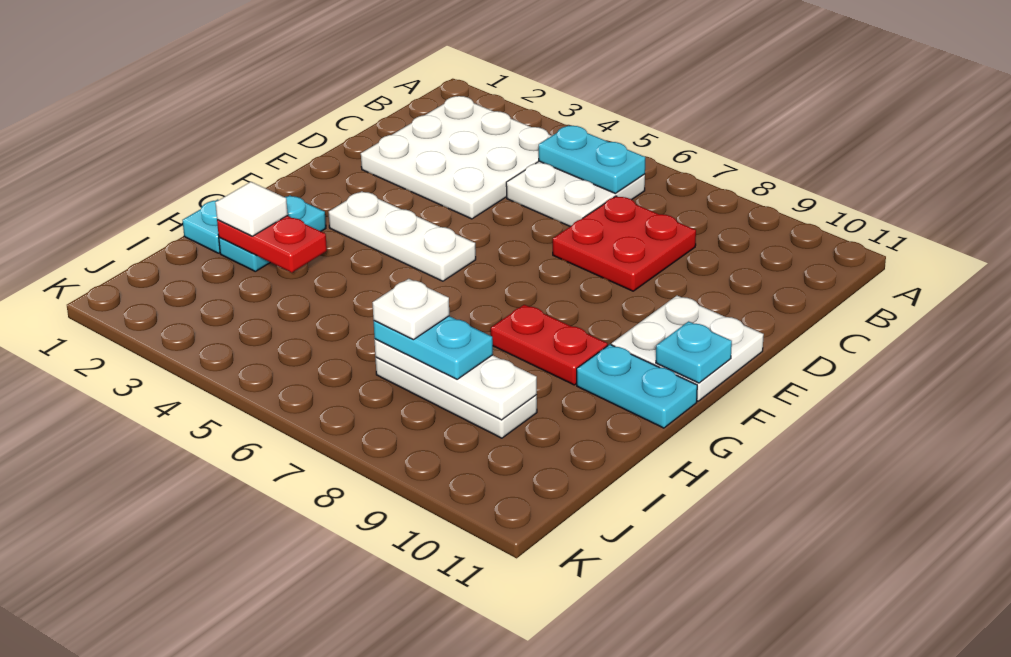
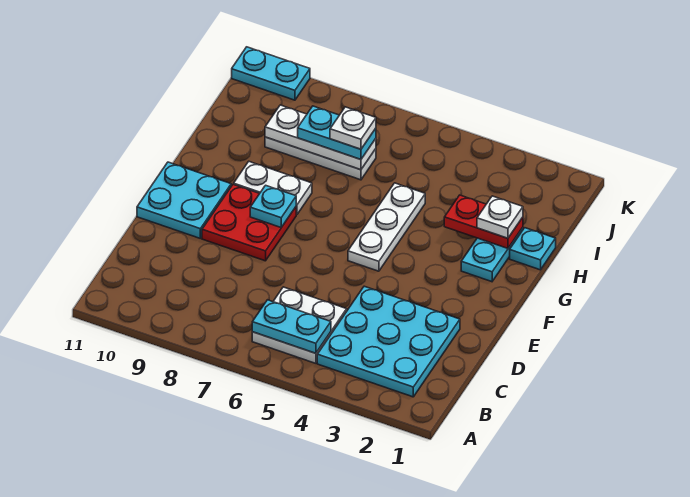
white plate B2:D4 level 1 -> cyan plate B2:D4 level 1
red plate C7:D8 level 1 -> red plate E8:F9 level 1
white plate E10:F11 level 1 -> cyan plate E10:F11 level 1
white plate F3:F5 level 1 -> white plate F5:H5 level 1
cyan plate F11 level 2 -> cyan plate F8 level 2
red plate G8:G9 level 1 -> white plate G8:G9 level 1
cyan plate G10:G11 level 1 -> cyan plate K10:K11 level 1
white tile H2 level 3 -> white plate H2 level 3

